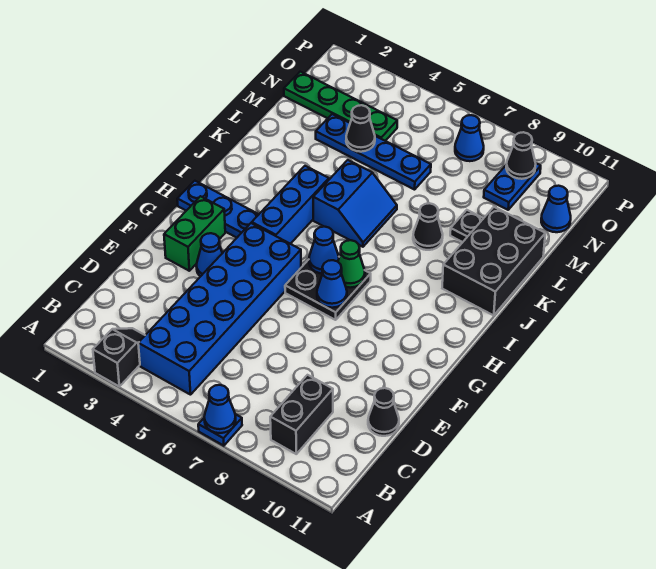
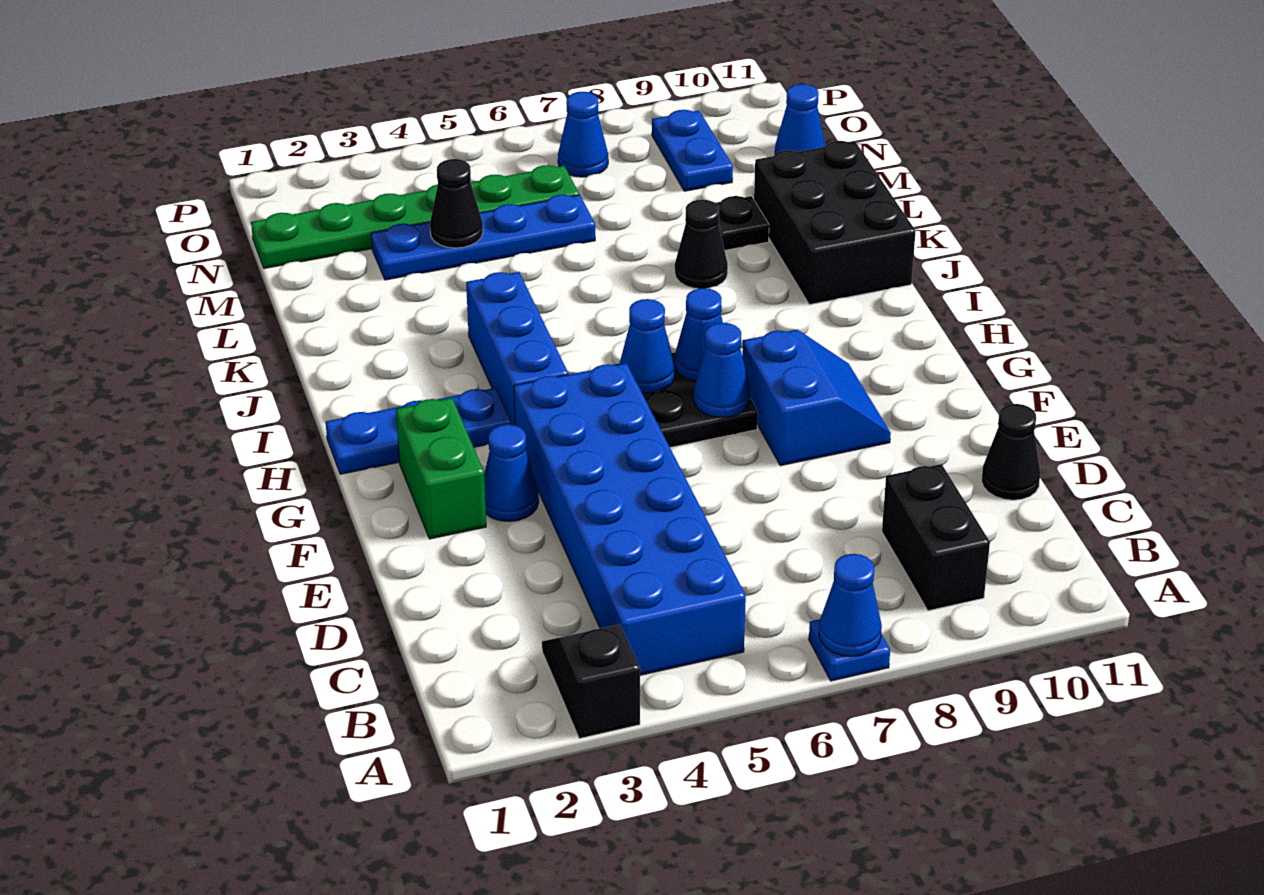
green cone H7 level 2 -> blue cone H7 level 2
blue slope J5:K6 level 1 top 5 -> blue slope F8:G9 level 1 top 8
green plate N1:N4 level 1 -> green plate N1:N6 level 1
black cone O9 level 2 -> none

